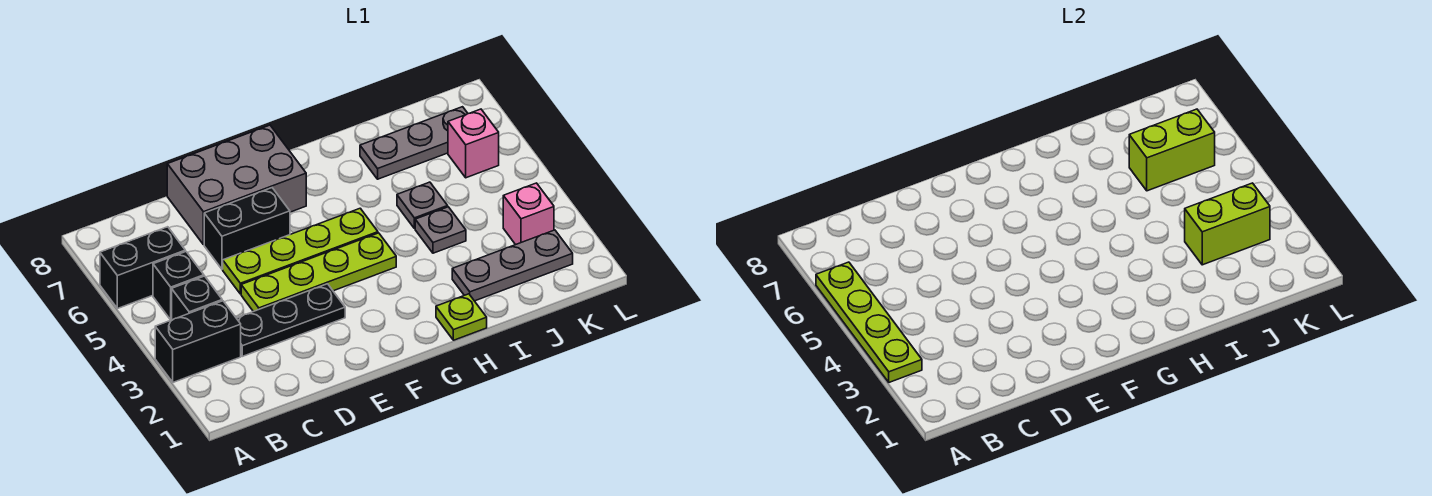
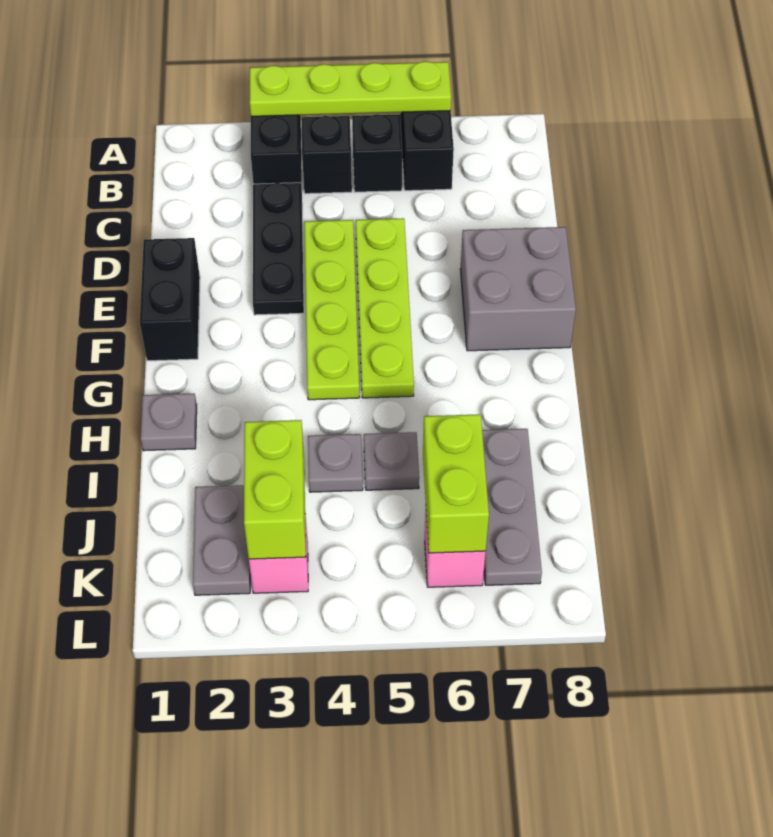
black brick D6:E6 level 1 -> black brick E1:F1 level 1
grey brick D7:F8 level 1 -> grey brick E7:F8 level 1
lime plate H1 level 1 -> grey plate H1 level 1
grey plate I2:K2 level 1 -> grey plate J2:K2 level 1

